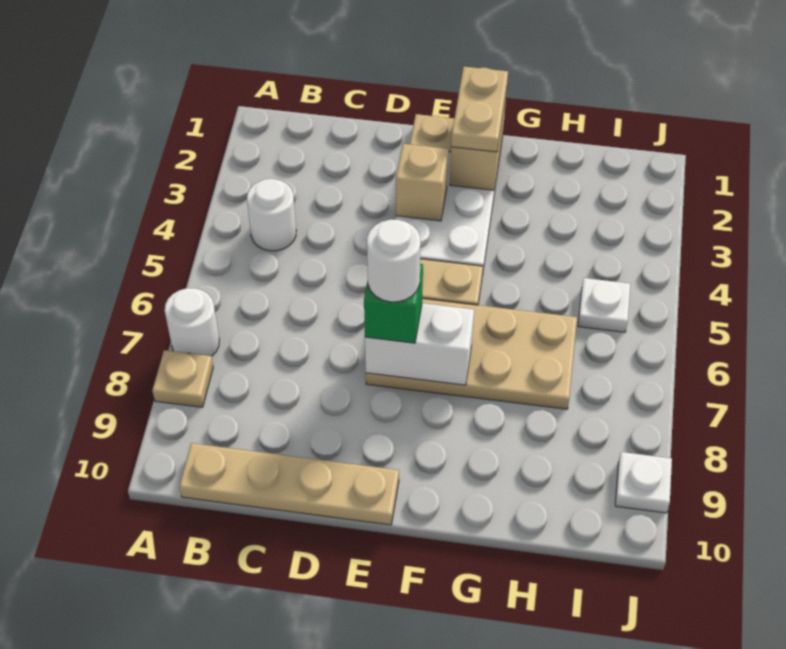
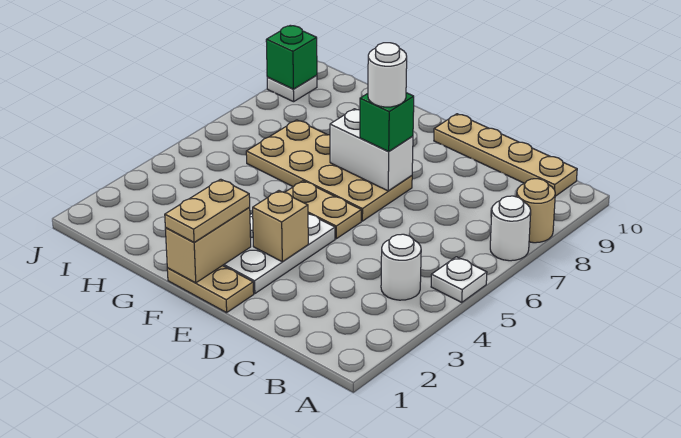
tan plate A8 level 1 -> tan round brick A8 level 1
white plate I5 level 1 -> white plate A5 level 1
none -> green brick J9 level 2

